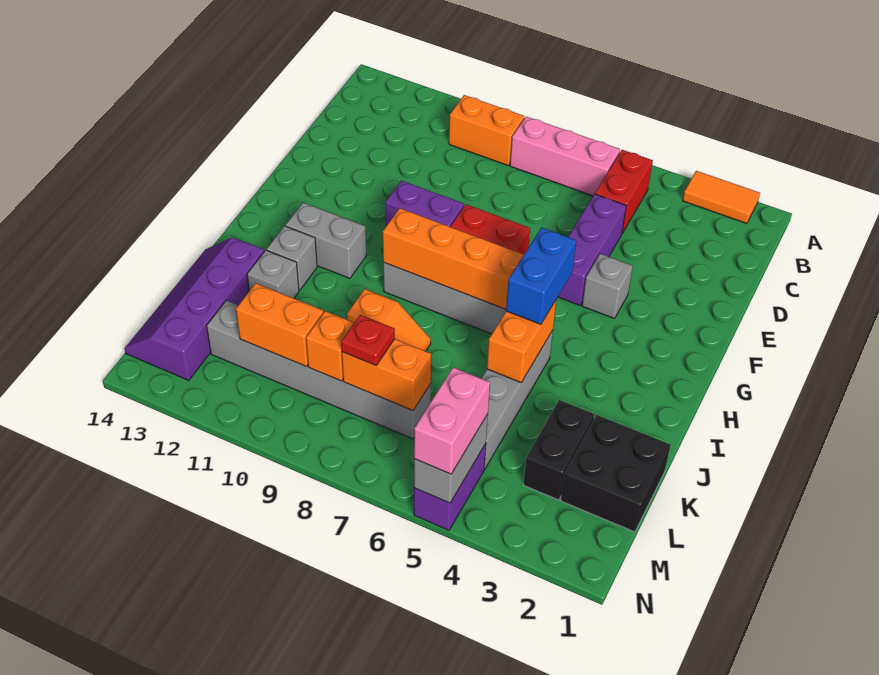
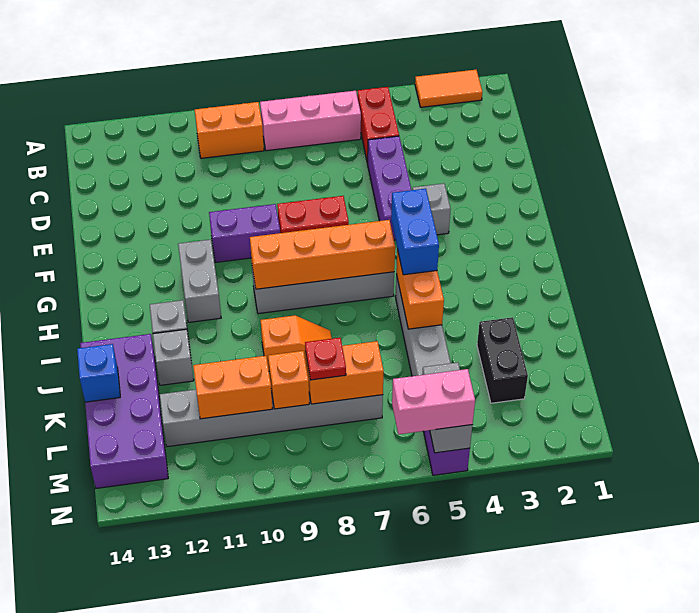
grey brick H11:H12 level 1 -> grey brick G11:H11 level 1
purple slope J13:M14 level 1 top 13 -> purple brick J13:M14 level 1
black brick K1:L2 level 1 -> none
none -> blue brick K14 level 2
pink brick M5:N5 level 3 -> pink brick N5:N6 level 3

